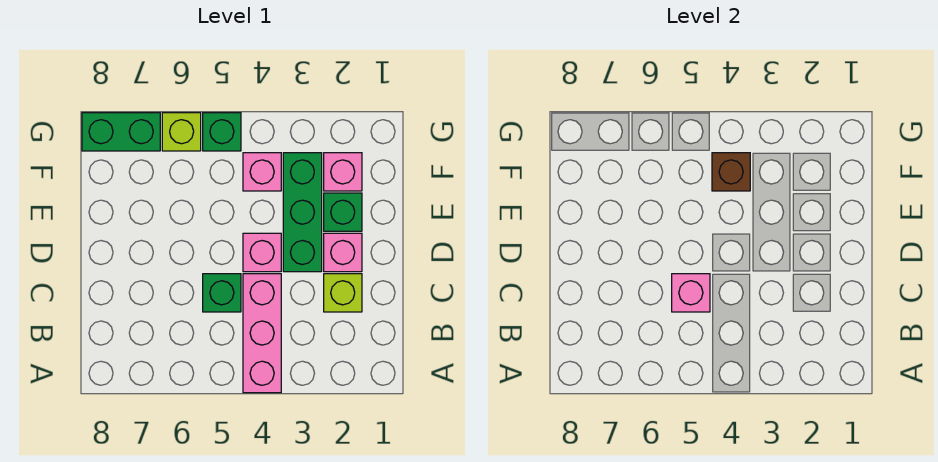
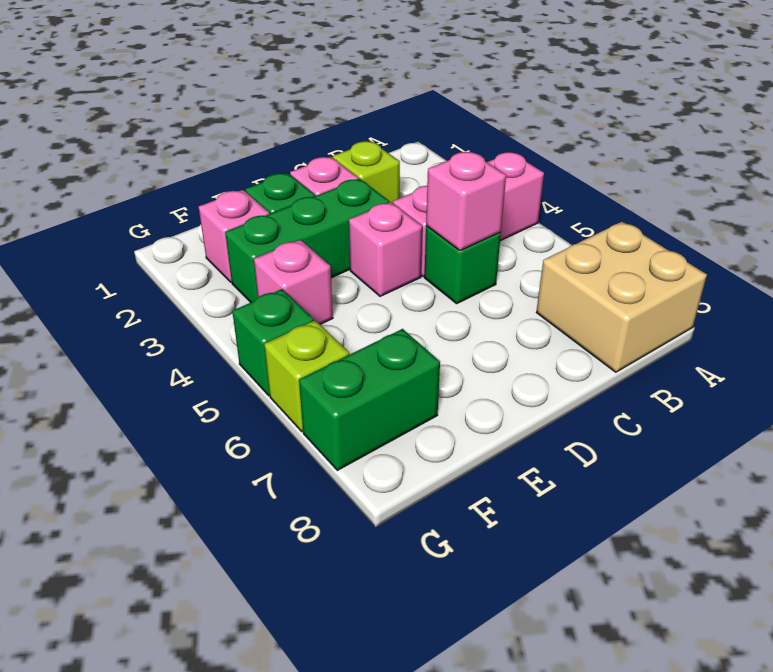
none -> tan brick A7:B8 level 1
brown brick F4 level 2 -> none
green brick G7:G8 level 1 -> green brick F7:G7 level 1

